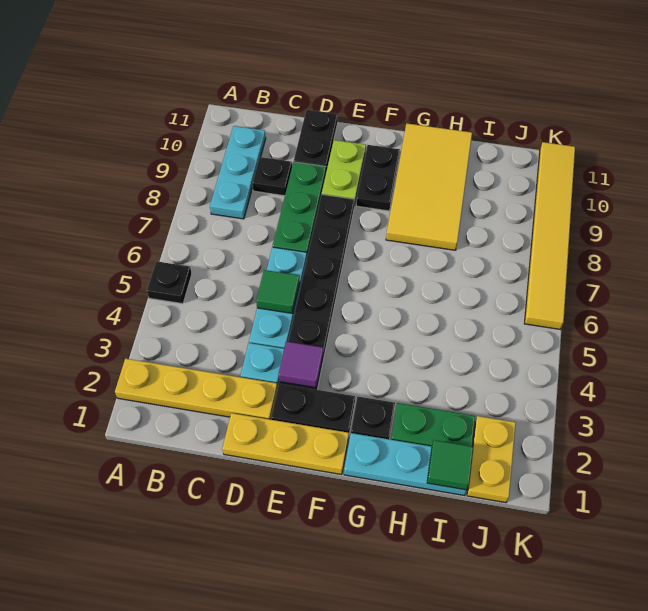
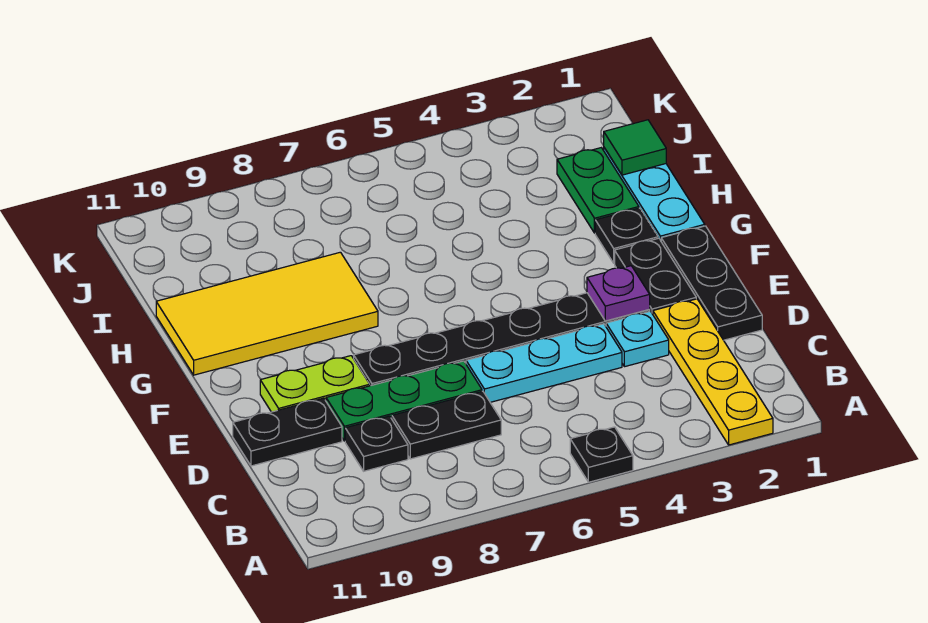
cyan plate B8:B10 level 1 -> none
yellow plate D1:F1 level 1 -> black plate D1:F1 level 1
green tile D5 level 2 -> none
purple tile E3 level 2 -> purple plate E3 level 2
black plate F9:F10 level 1 -> black plate C7:C8 level 1
yellow plate J1:J2 level 1 -> none
yellow tile K6:K11 level 1 -> none

